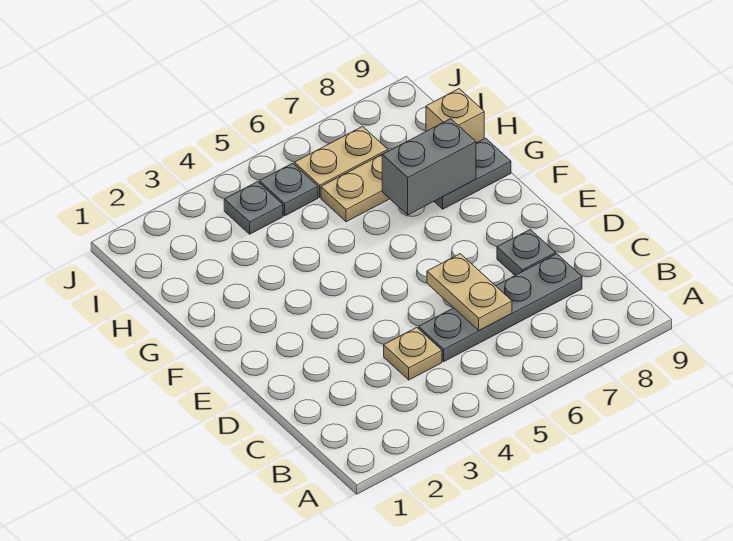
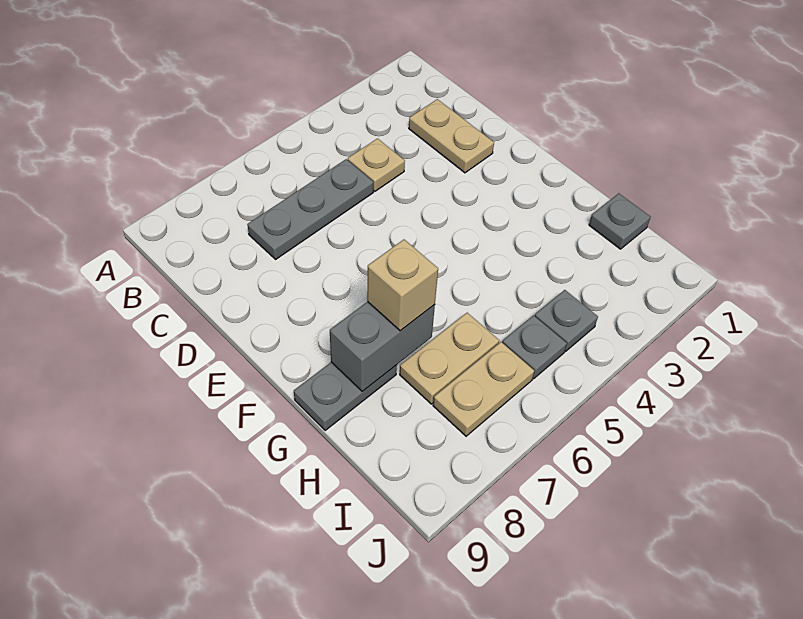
grey plate C5:C8 level 1 -> grey plate C5:C7 level 1
tan plate C6:D6 level 2 -> tan plate C2:D2 level 1
grey plate D8 level 1 -> grey plate H1 level 1
tan brick H9 level 1 -> tan brick G7 level 3

